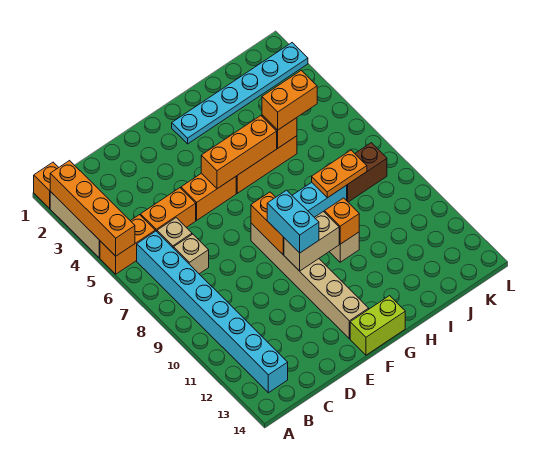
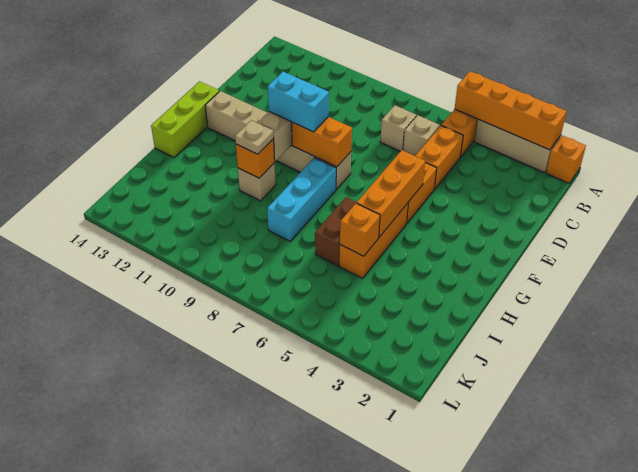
cyan brick B6:B13 level 1 -> none
lime brick F14:G14 level 1 -> lime brick F14:H14 level 1
cyan plate G2:L2 level 1 -> none
none -> tan plate H10 level 3
orange brick I5:J5 level 3 -> none
orange plate I8:J8 level 2 -> none
brown brick J8:K8 level 1 -> brown brick H6:I6 level 1

